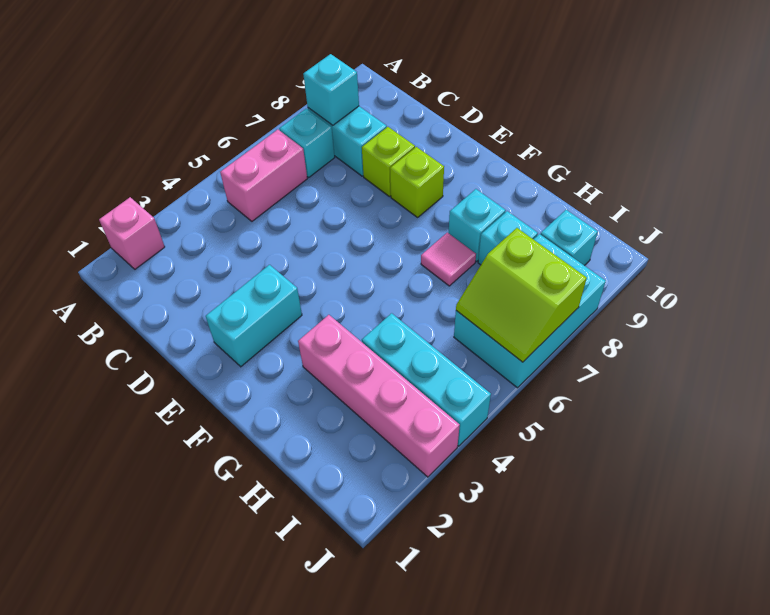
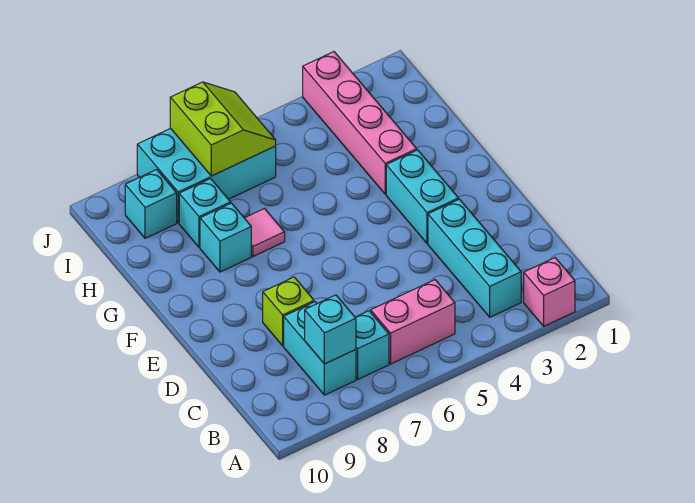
cyan brick E2:E3 level 1 -> cyan brick E3:F3 level 1
lime brick E8 level 1 -> none
cyan brick H4:J4 level 1 -> cyan brick B3:D3 level 1

